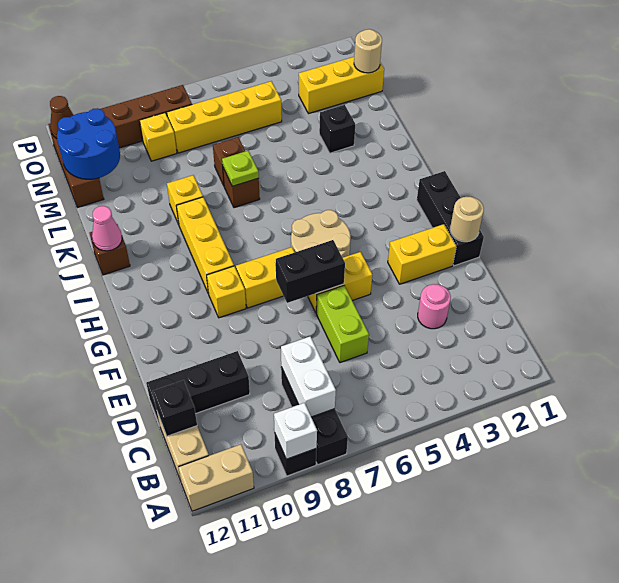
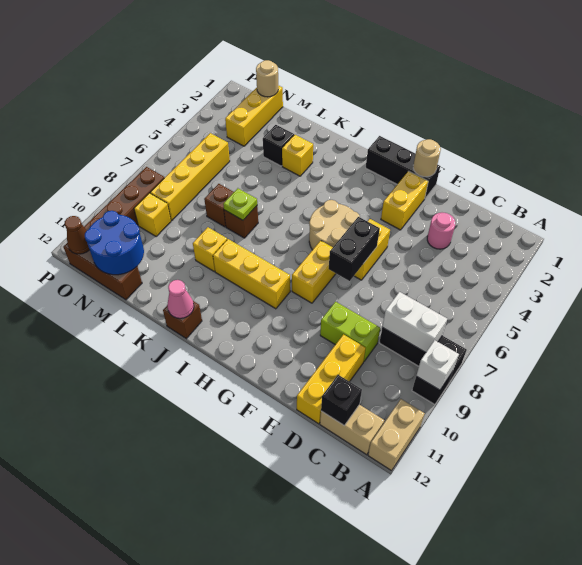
lime brick D6:E6 level 1 -> lime brick D9:E9 level 1
black brick D10:D12 level 1 -> yellow brick D10:D12 level 1
yellow brick G9 level 1 -> yellow brick K3 level 1

